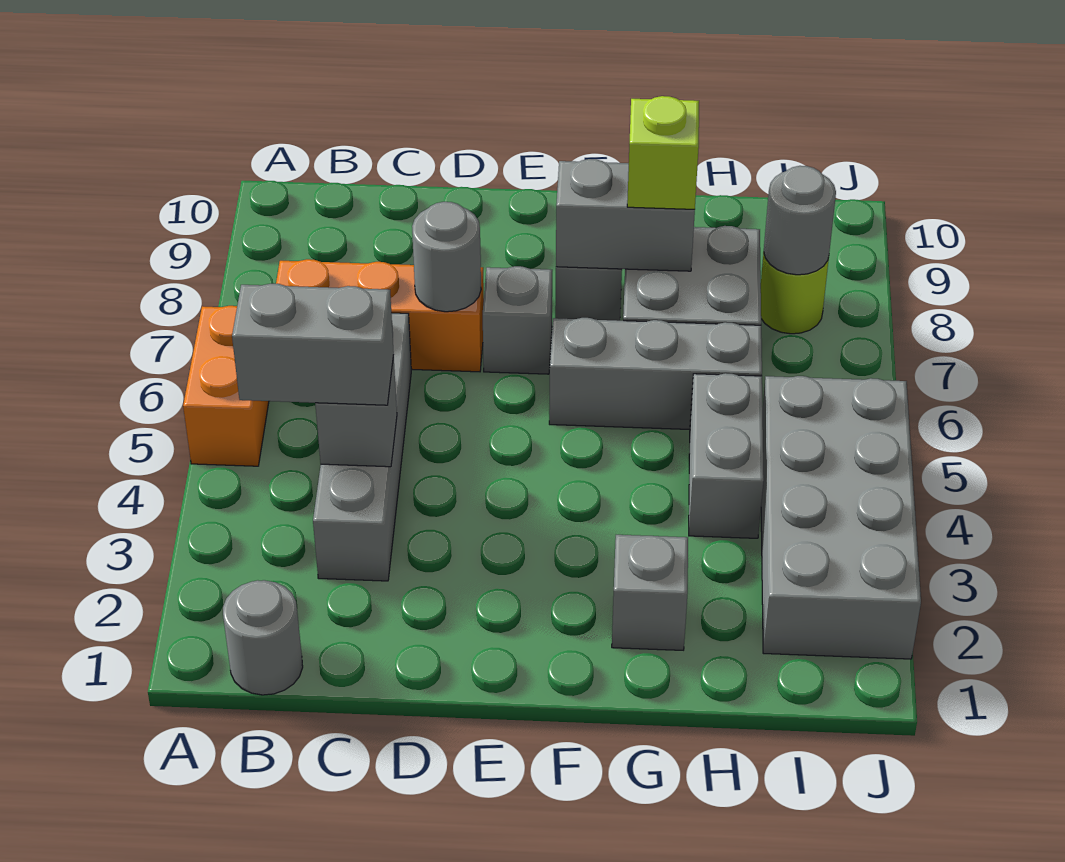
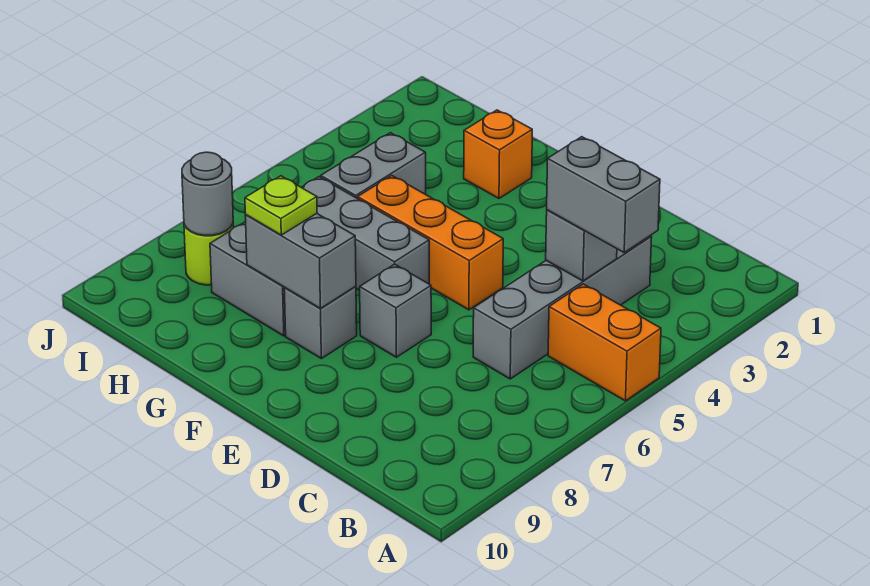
orange brick A5:A6 level 1 -> orange brick A5:B5 level 1
grey round brick B1 level 1 -> none
orange brick B7:D7 level 1 -> orange brick E5:G5 level 1
grey round brick D7 level 2 -> none
grey brick G2 level 1 -> orange brick G2 level 1
lime brick G8 level 3 -> lime plate G8 level 3
grey brick I2:J5 level 1 -> none

